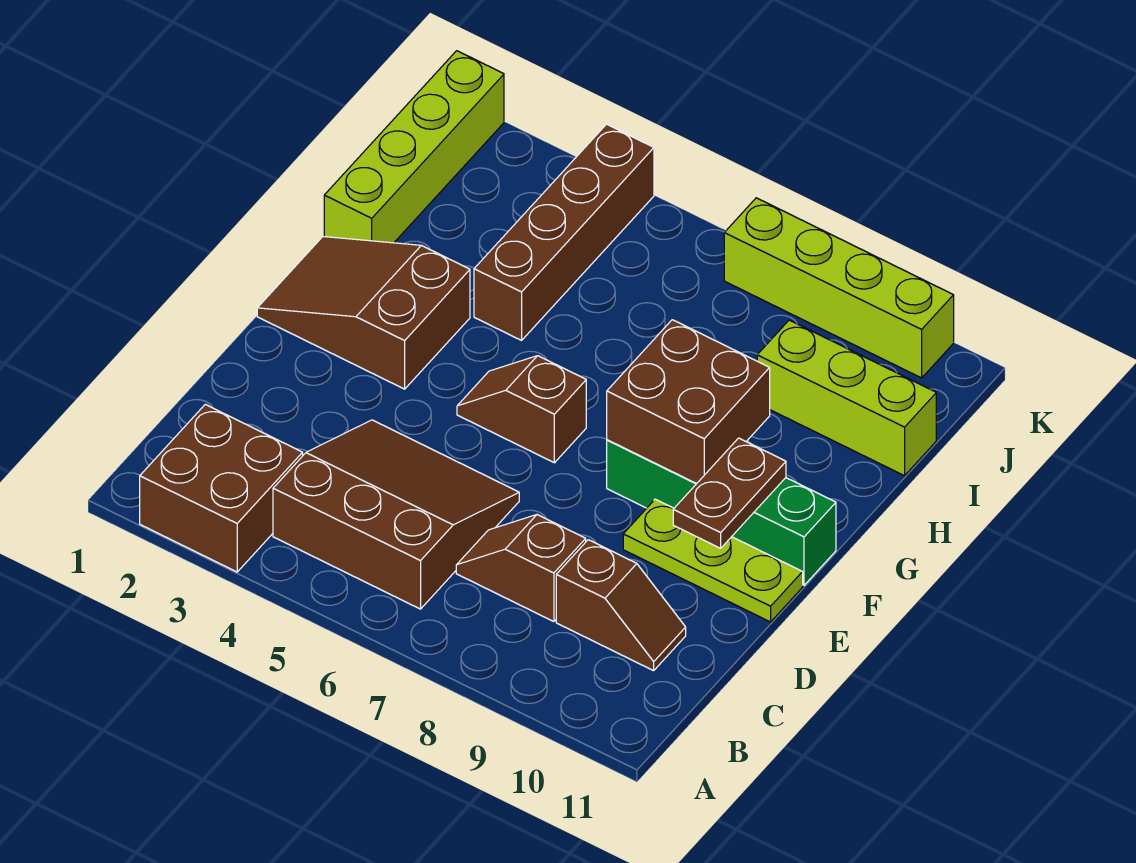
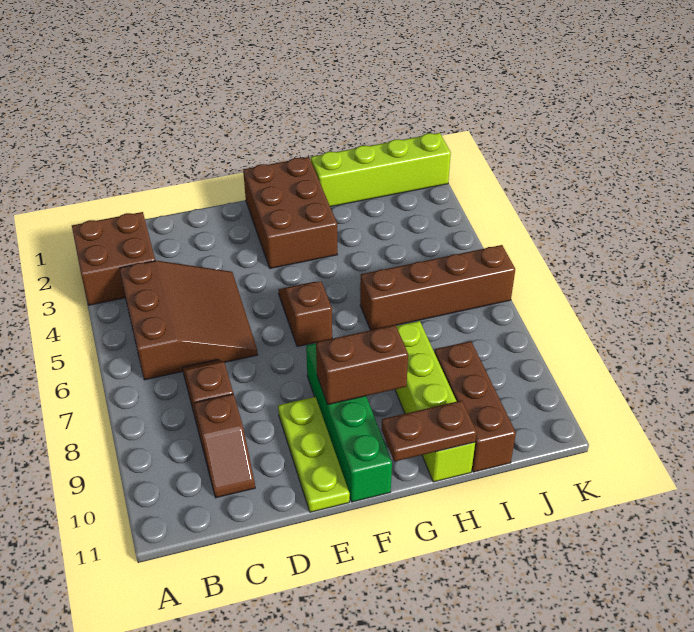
brown plate E10:F10 level 2 -> brown plate G11:H11 level 2
brown slope F1:G3 level 1 top 3 -> brown brick F1:G3 level 1
brown brick F8:G9 level 2 -> brown brick F9:G9 level 2
brown brick H4:K4 level 1 -> brown brick H6:K6 level 1
lime brick I9:I11 level 1 -> brown brick I9:I11 level 1
lime brick K7:K10 level 1 -> lime brick H8:H11 level 1

